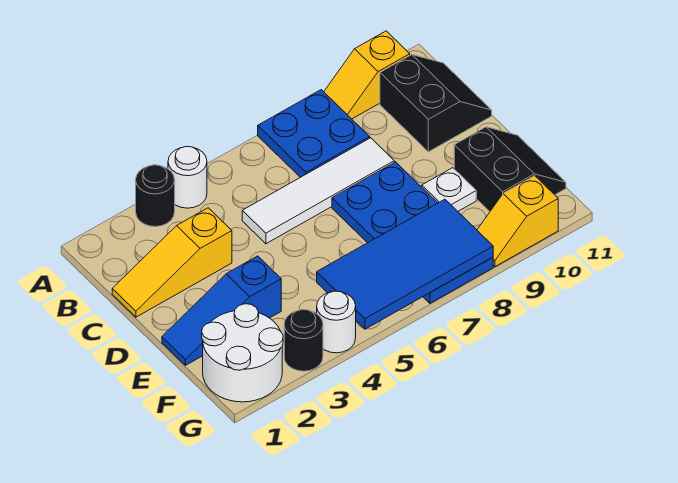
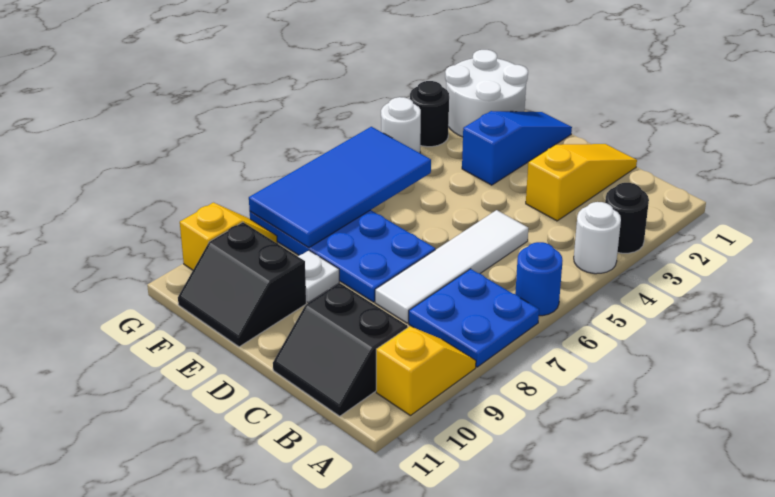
none -> blue round brick A6 level 1

